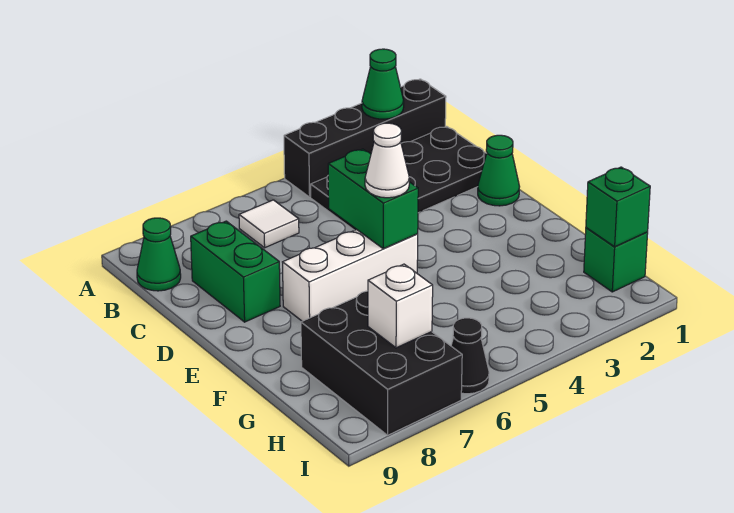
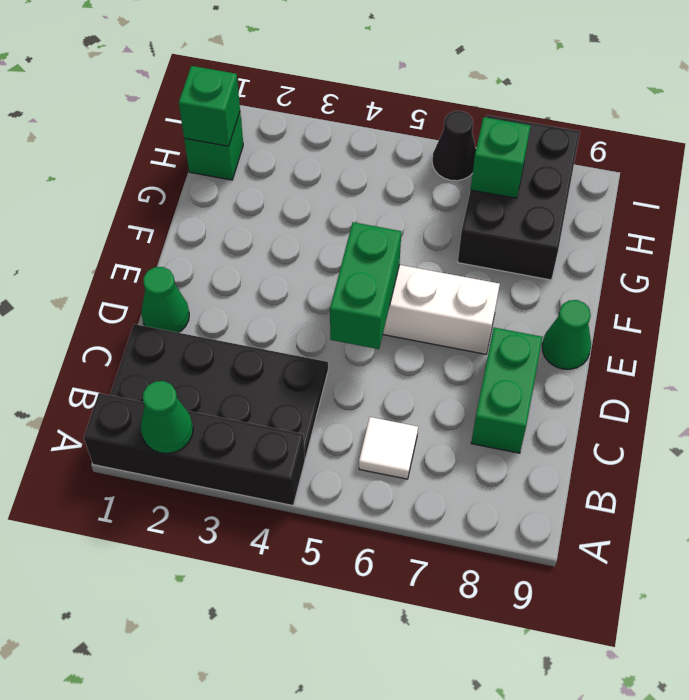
green cone B9 level 1 -> green cone E9 level 1
white cone E5 level 3 -> none
white brick H7 level 2 -> green brick H7 level 2

